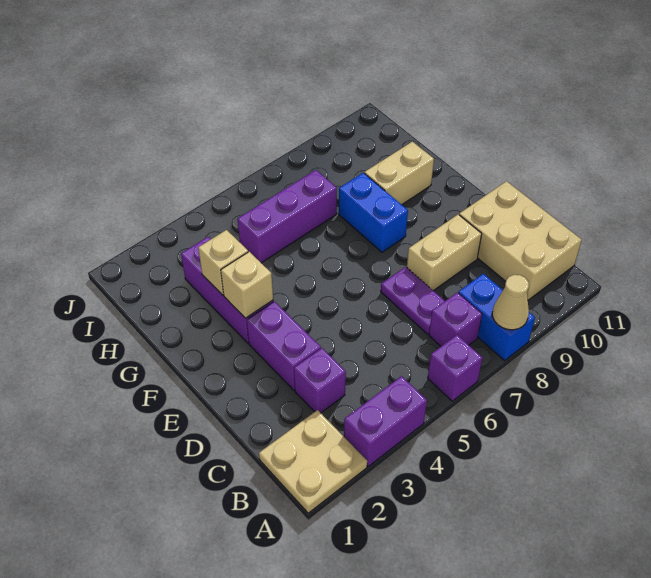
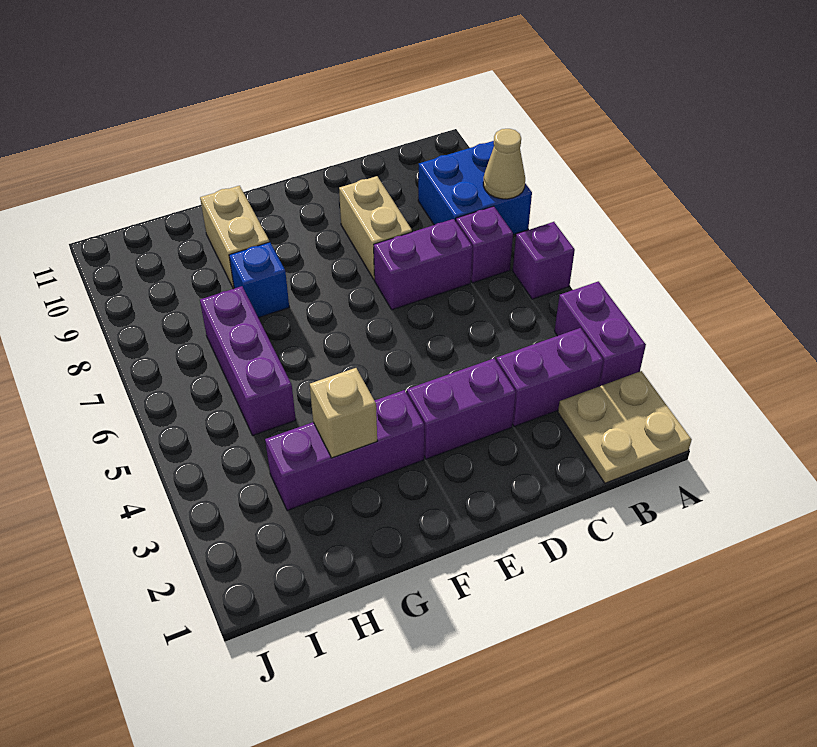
blue brick A8:B8 level 1 -> blue brick A8:B9 level 1
tan brick B10:D11 level 1 -> none
purple brick C3 level 1 -> purple brick B3:C3 level 1
purple plate C7:D7 level 1 -> purple brick C7:D7 level 1
tan brick F3 level 2 -> none
blue brick F8:G8 level 1 -> blue brick G8 level 1

